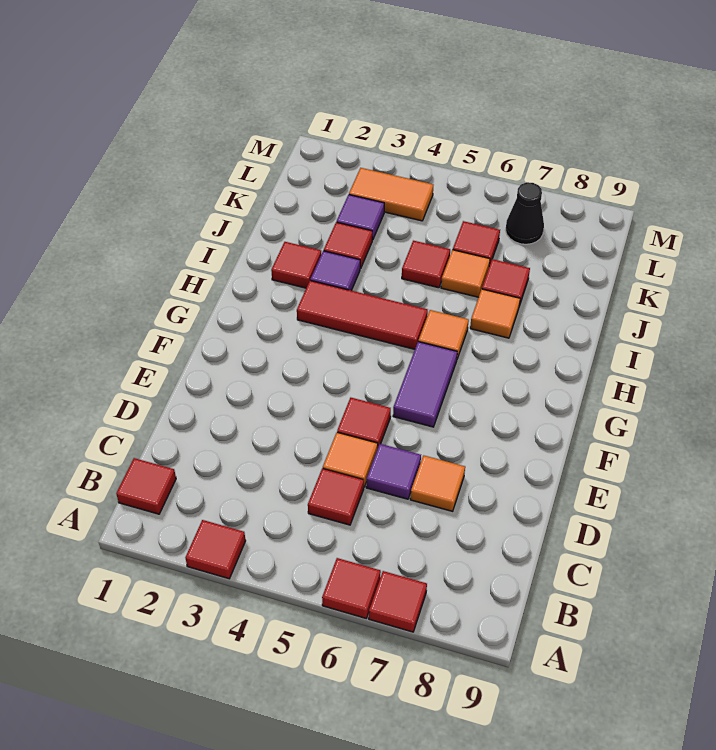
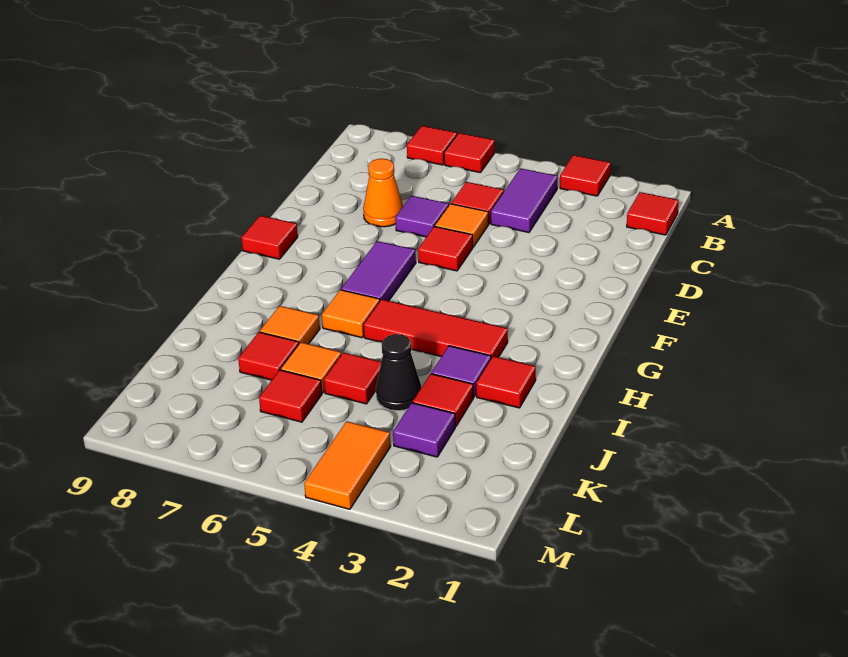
none -> purple tile B4:C4 level 1
orange tile D7 level 1 -> orange cone D7 level 1
none -> red tile F9 level 1
orange tile L3:L4 level 1 -> orange tile L4:M4 level 1
black cone L7 level 1 -> black cone J4 level 1

